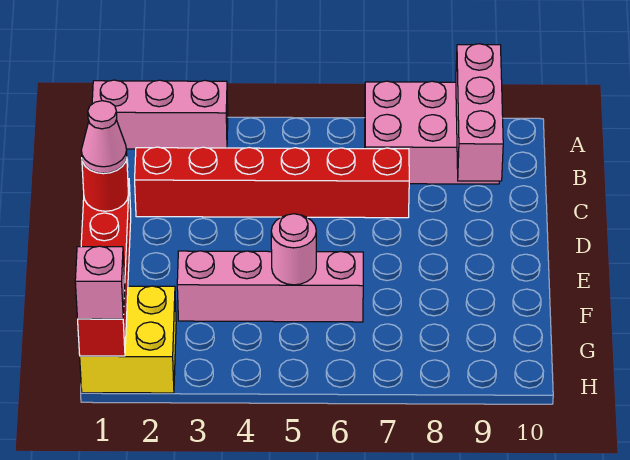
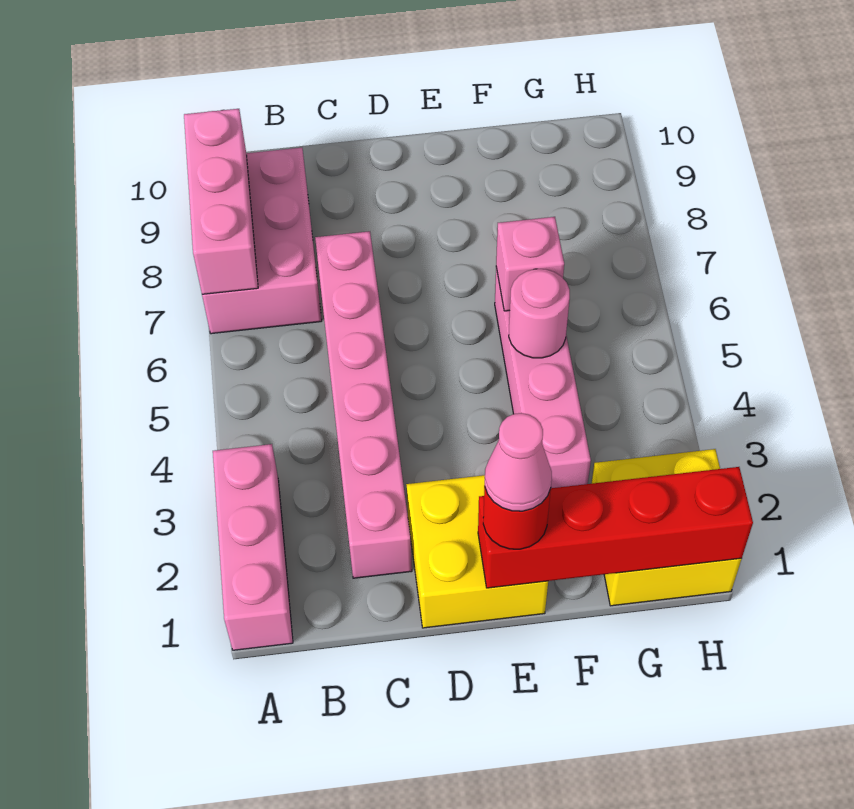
pink brick A9:C9 level 2 -> pink brick A7:A9 level 2
red brick C2:C7 level 1 -> pink brick C2:C7 level 1
none -> yellow brick D1:E2 level 1
pink brick H1 level 3 -> pink brick F6 level 2

